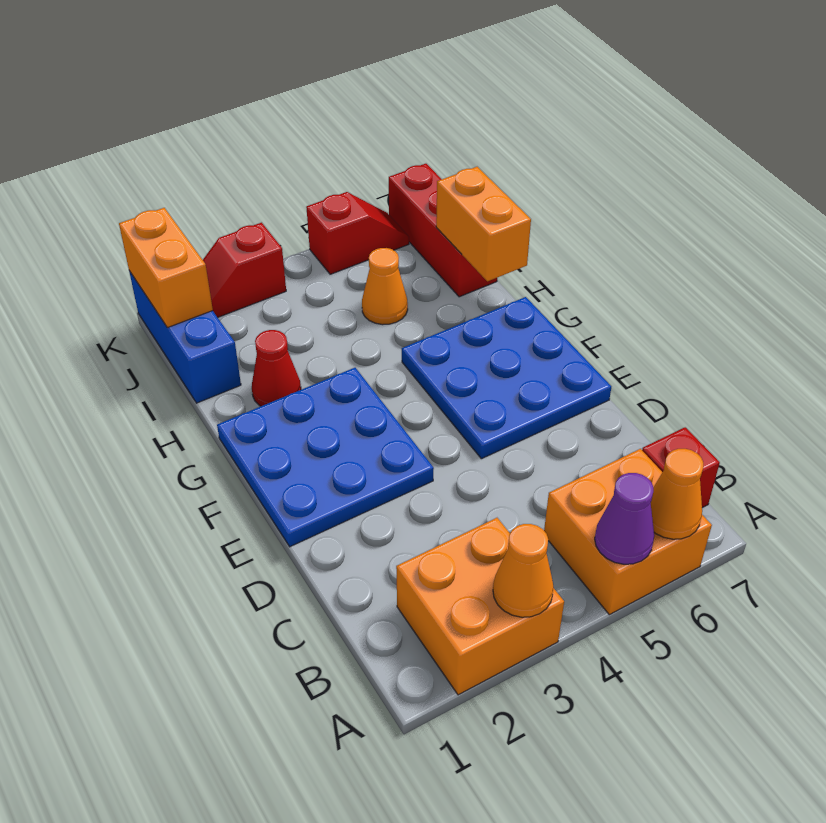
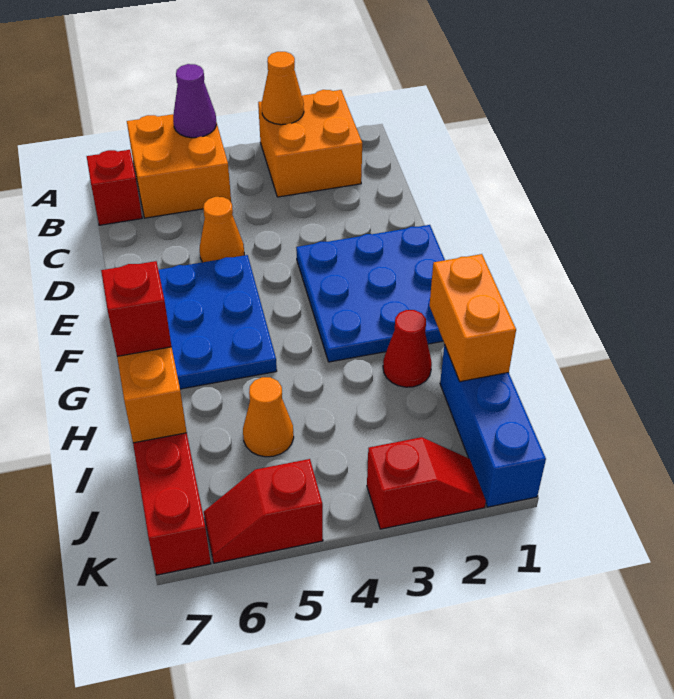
orange cone A6 level 2 -> orange cone D5 level 1
none -> red brick H7 level 3
orange brick J1:K1 level 2 -> orange brick H1:I1 level 2

